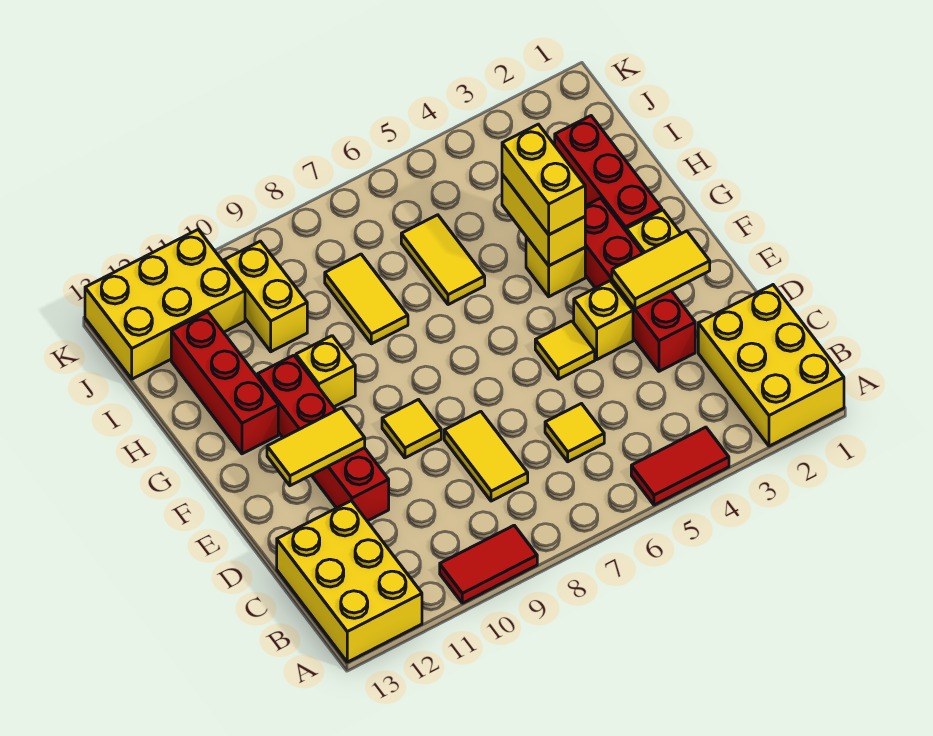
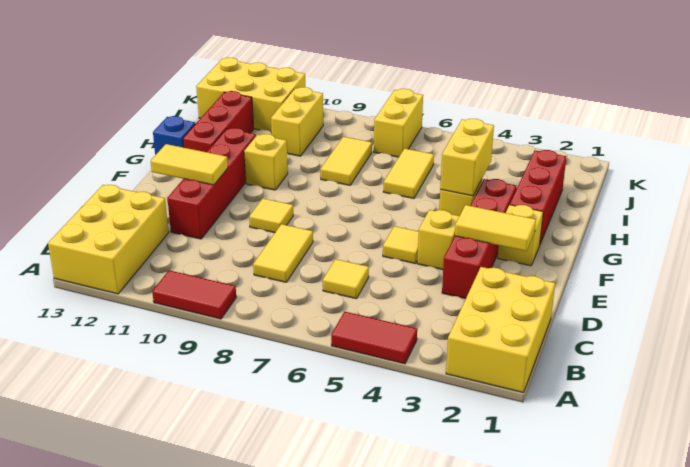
yellow brick G4:H4 level 3 -> yellow brick J7:K7 level 1
none -> blue brick G13 level 1

